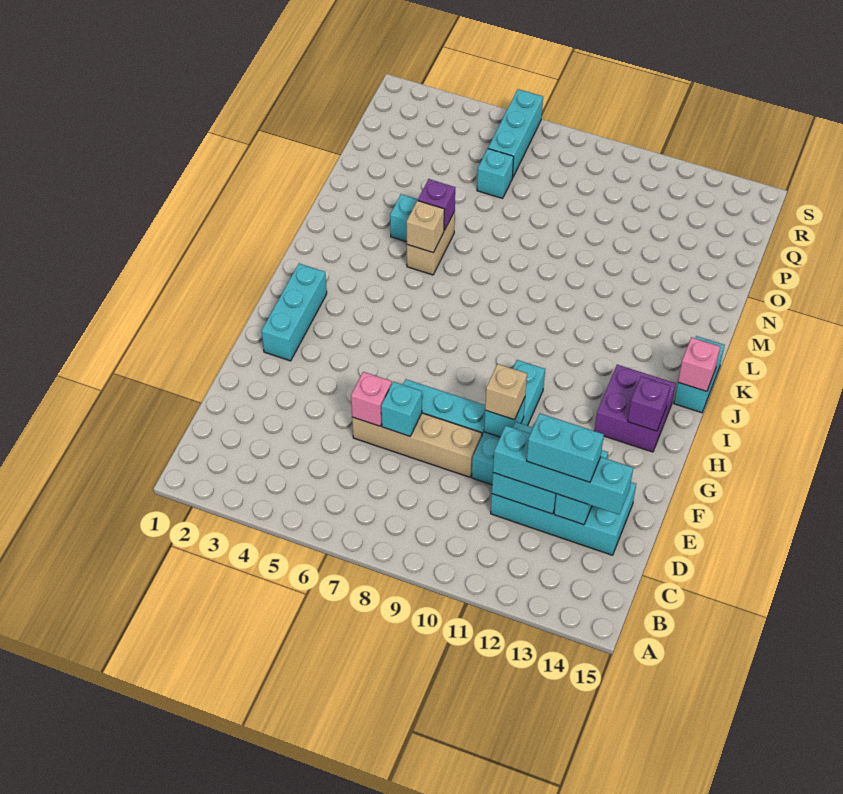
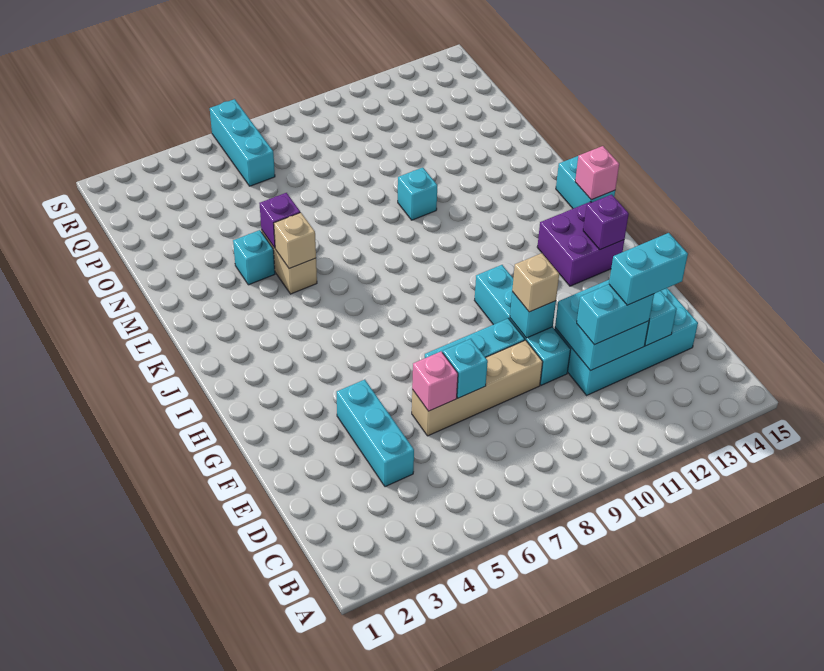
cyan brick D11:D14 level 3 -> cyan brick D11:D12 level 3
cyan brick G2:I2 level 1 -> cyan brick D4:F4 level 1
cyan brick P6 level 1 -> cyan brick M10 level 1

